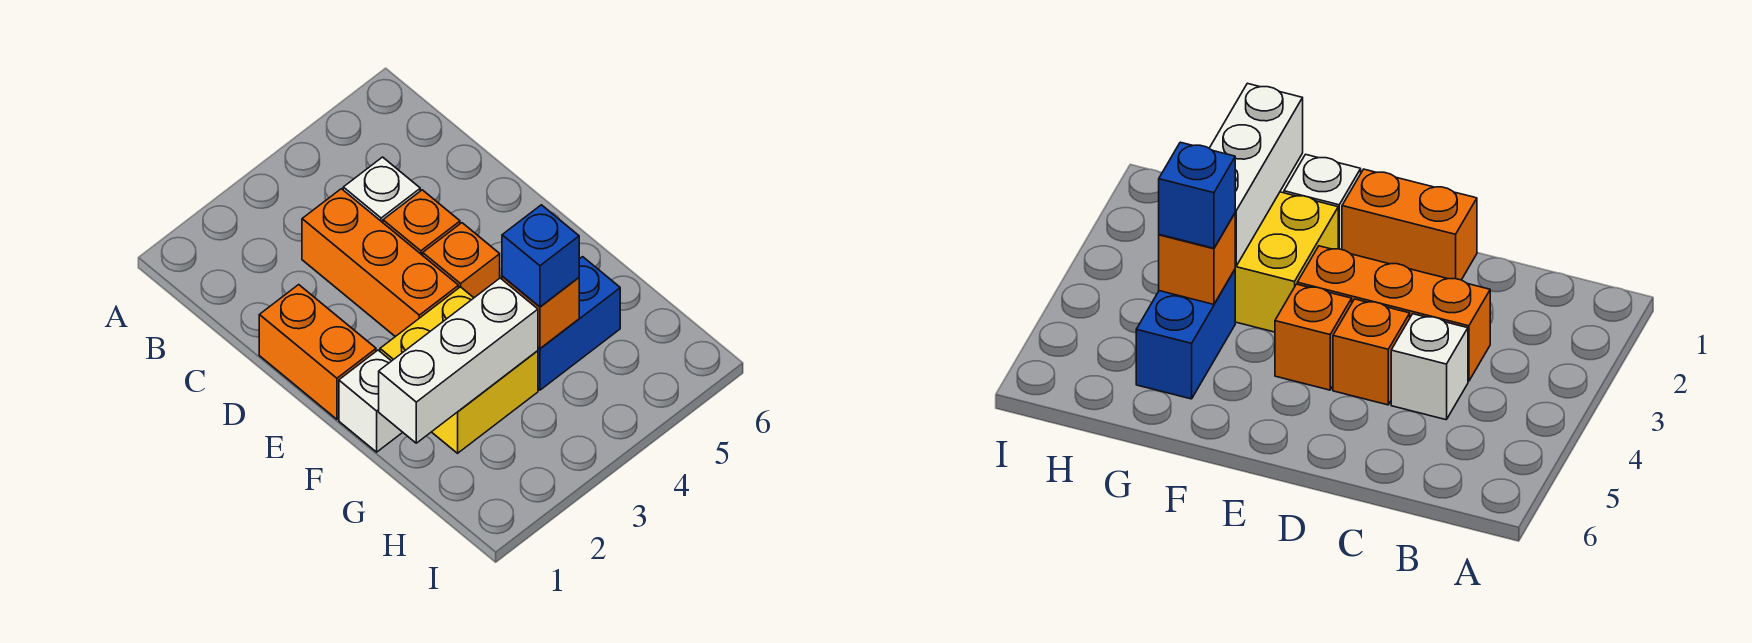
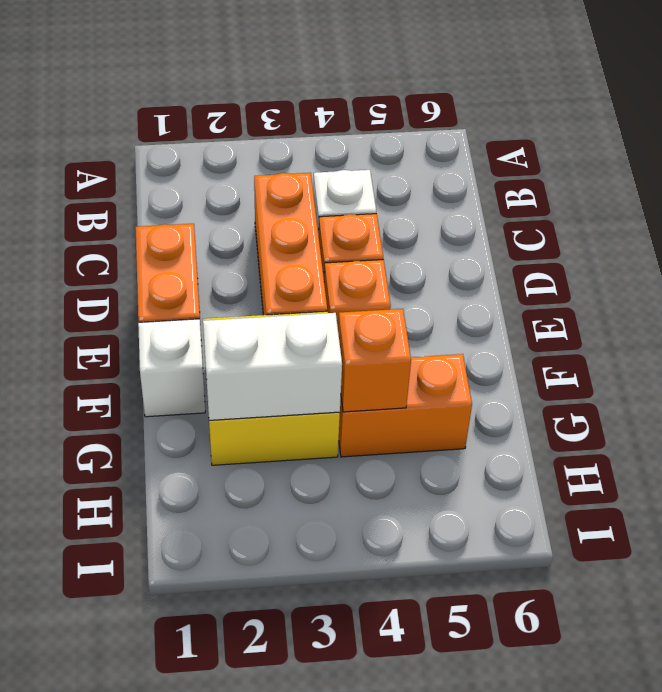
white brick G1:G3 level 2 -> white brick G2:G3 level 2
blue brick G4:G5 level 1 -> orange brick G4:G5 level 1
blue brick G4 level 3 -> none

